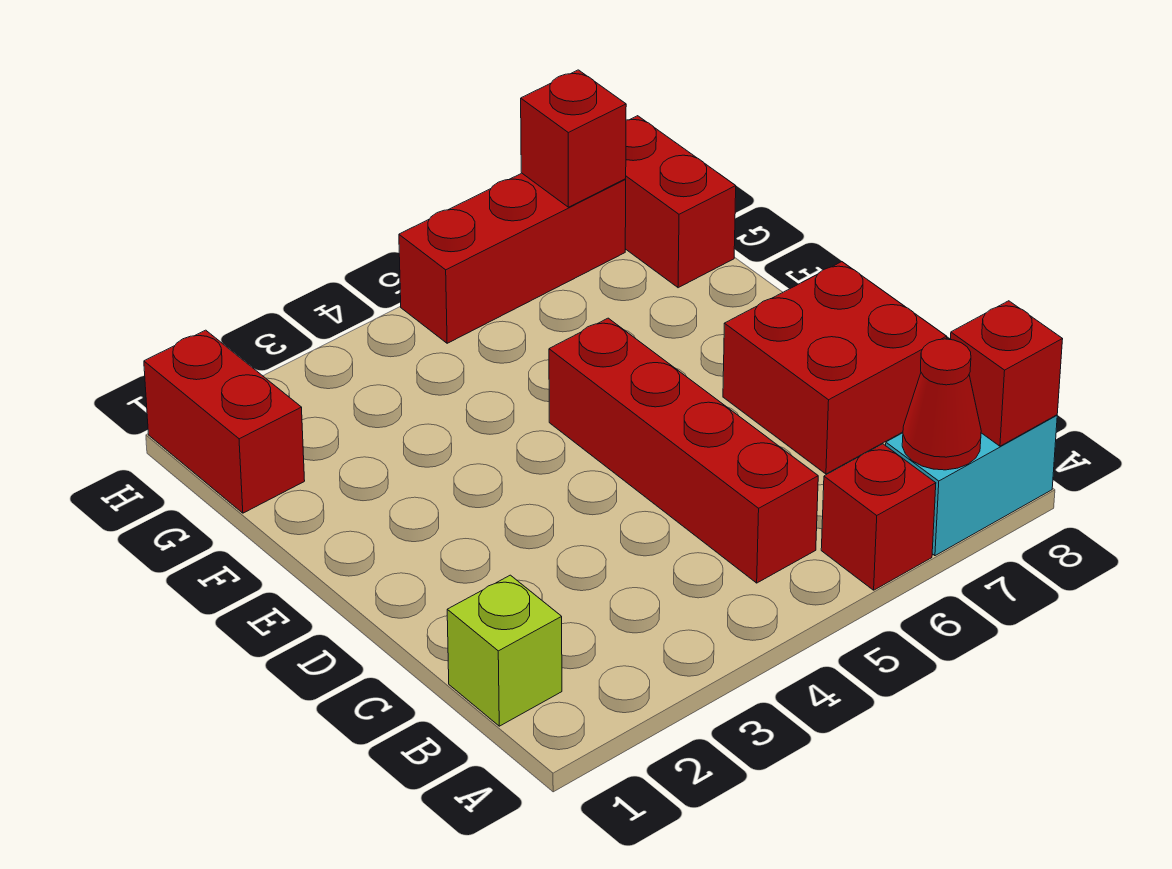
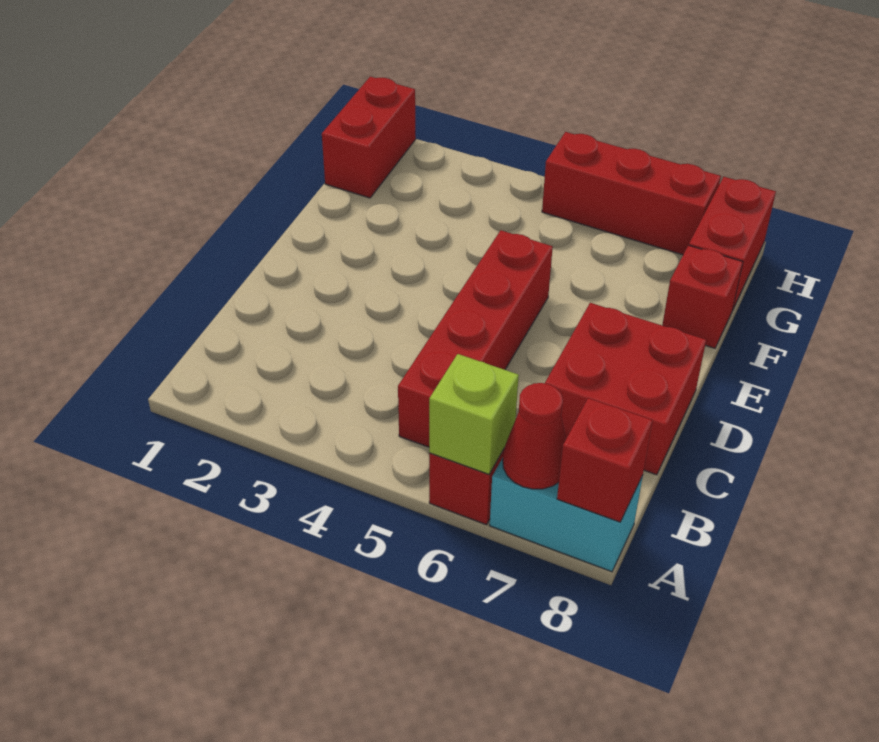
lime brick B1 level 1 -> lime brick A6 level 2
red brick H7 level 2 -> red brick F8 level 1

